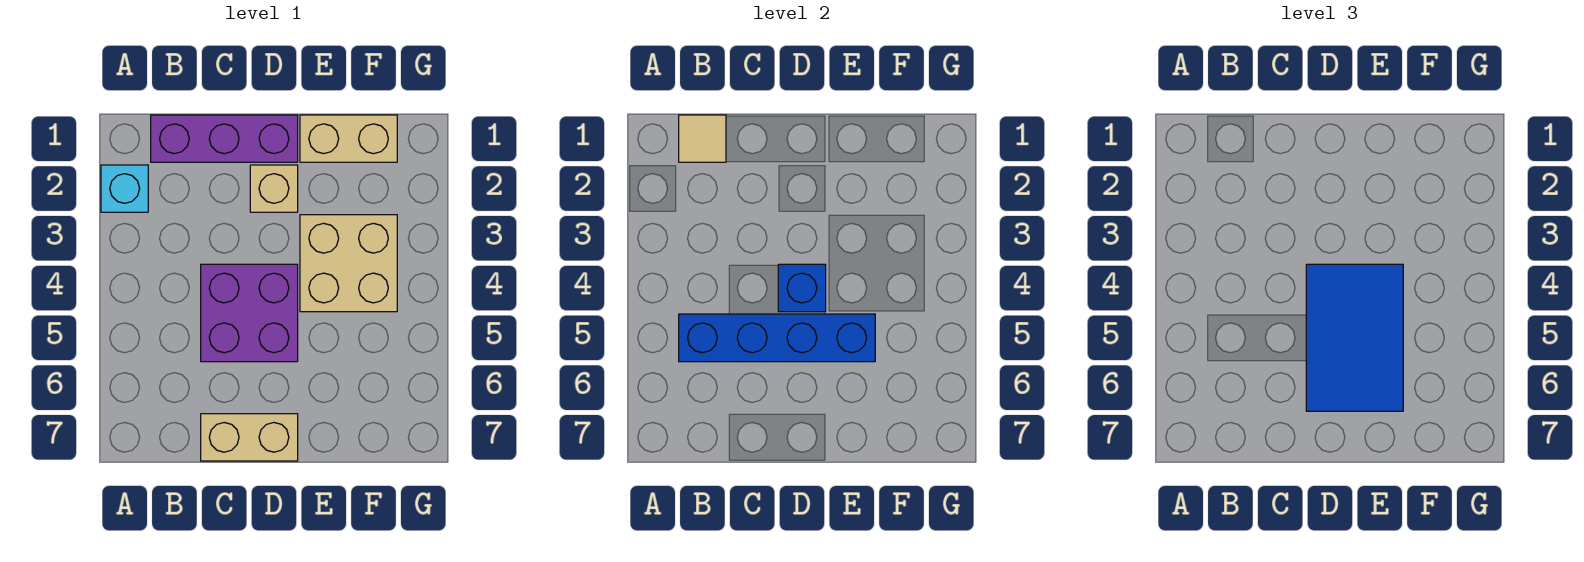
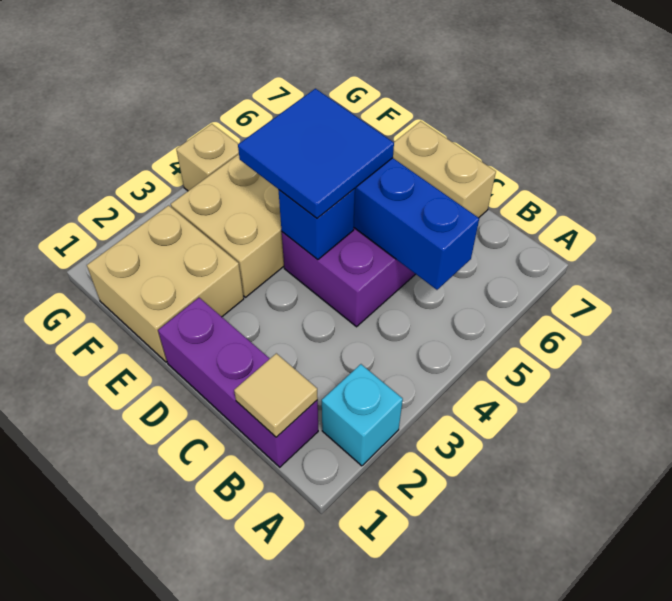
tan brick D2 level 1 -> tan brick G4 level 1
blue tile D4:E6 level 3 -> blue tile D4:E5 level 3
tan brick E1:F1 level 1 -> tan brick E1:F2 level 1

